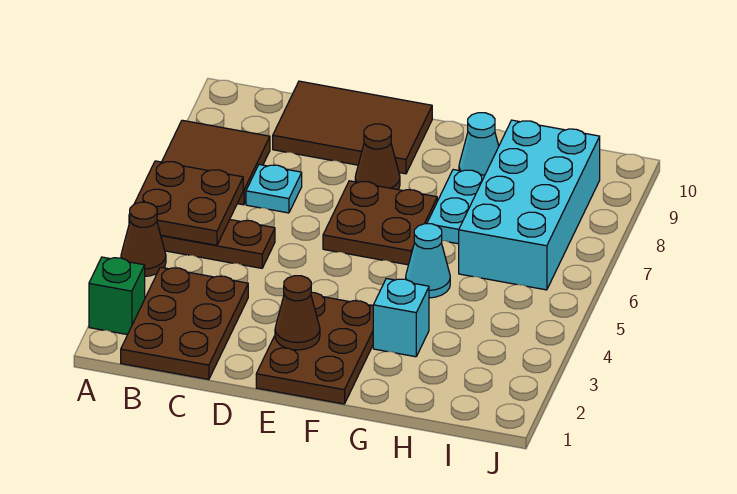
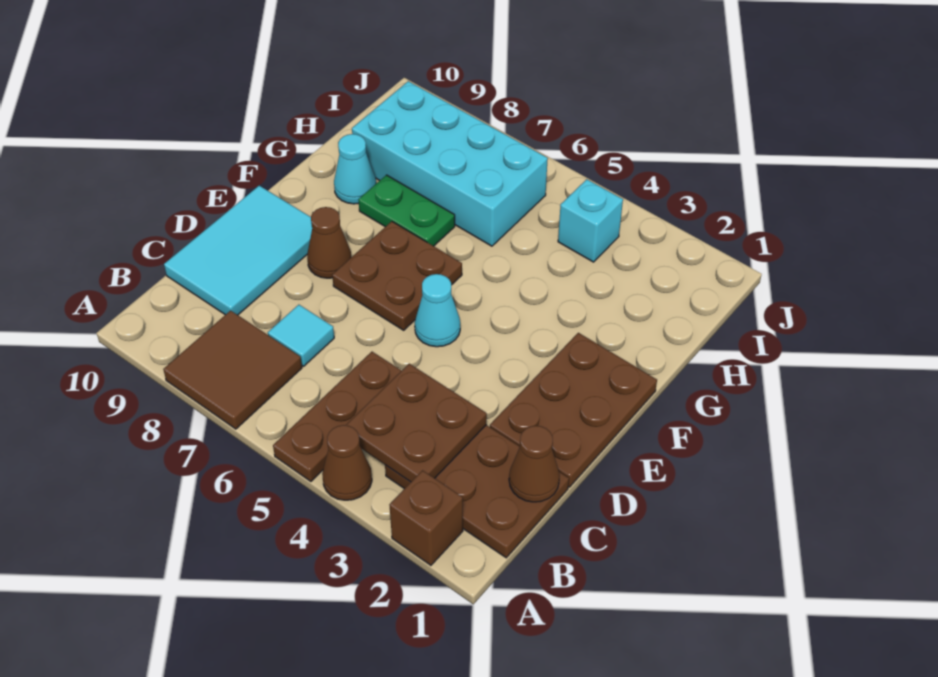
green brick A2 level 1 -> brown brick A2 level 1
brown plate A5:B6 level 2 -> brown plate B3:C4 level 2
cyan plate C7 level 1 -> cyan tile C7 level 1
brown tile C9:E10 level 1 -> cyan tile C9:E10 level 1
brown plate E1:F3 level 1 -> brown plate D1:F2 level 1
brown cone E2 level 2 -> brown cone C1 level 2
cyan brick G3 level 1 -> cyan brick I4 level 1
cyan cone G5 level 1 -> cyan cone E5 level 1
cyan plate G7:G8 level 1 -> green plate G7:G8 level 1

